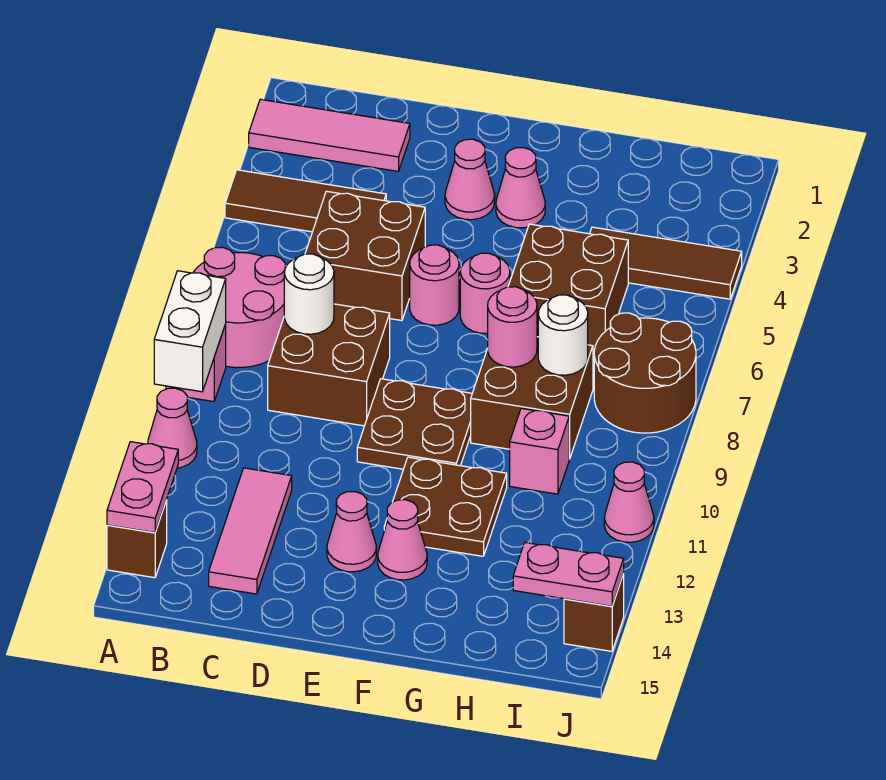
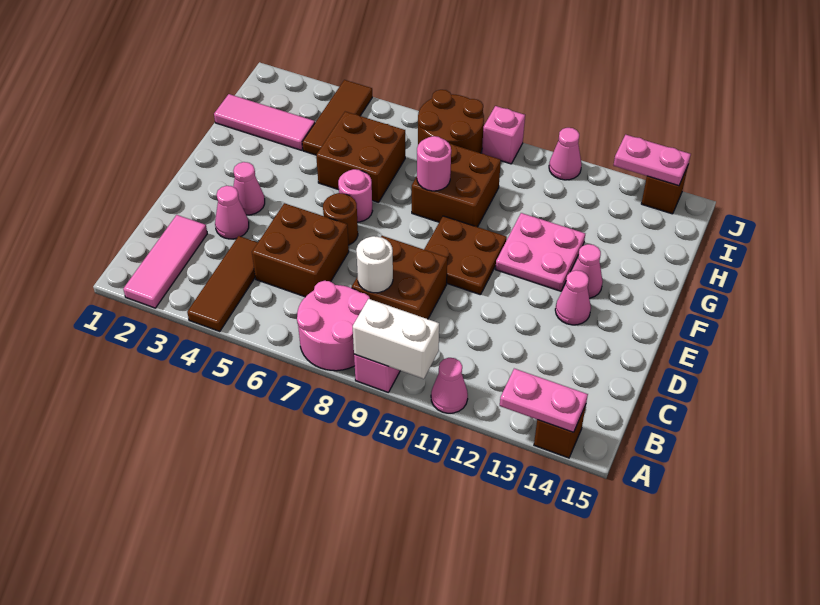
pink tile C12:C14 level 1 -> pink tile H1:H3 level 1
pink round brick E6 level 1 -> brown round brick E6 level 1
pink cone F3 level 1 -> pink cone D3 level 1
brown plate F11:G12 level 1 -> pink plate F11:G12 level 1
white round brick H8 level 2 -> none
pink brick H10 level 1 -> pink brick J9 level 1
pink plate I14:J14 level 2 -> pink plate J13:J14 level 2

